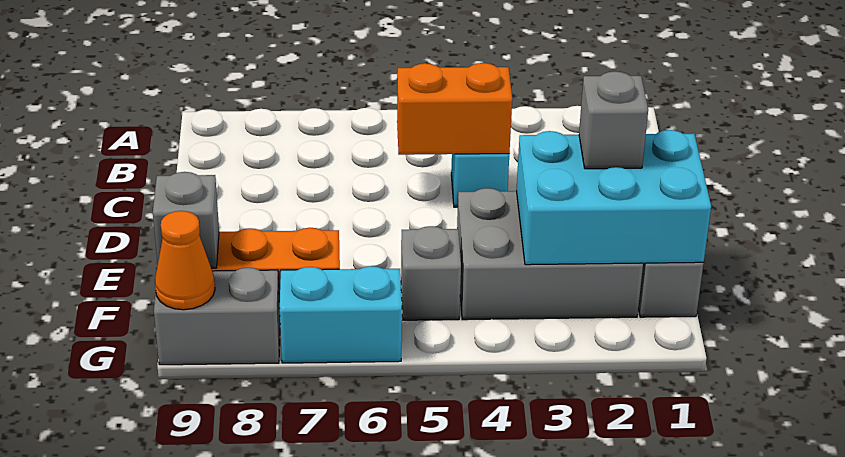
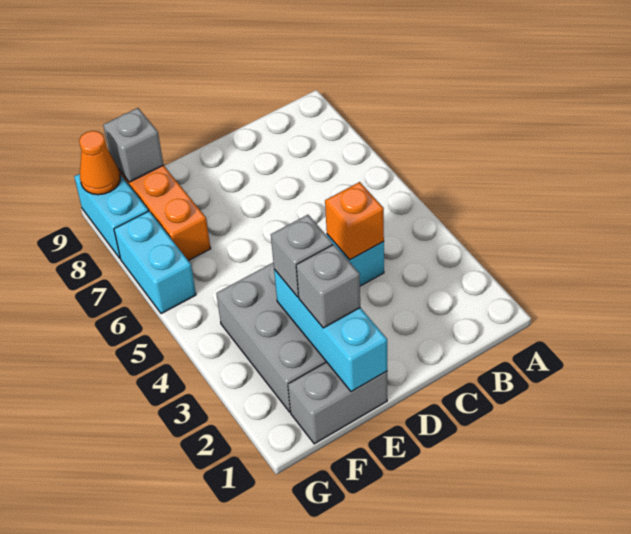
orange brick C4:C5 level 2 -> orange brick C4 level 2
cyan brick E1:F3 level 2 -> cyan brick E1:E3 level 2
grey brick F5 level 1 -> grey brick E3 level 3
grey brick G8:G9 level 1 -> cyan brick G8:G9 level 1

